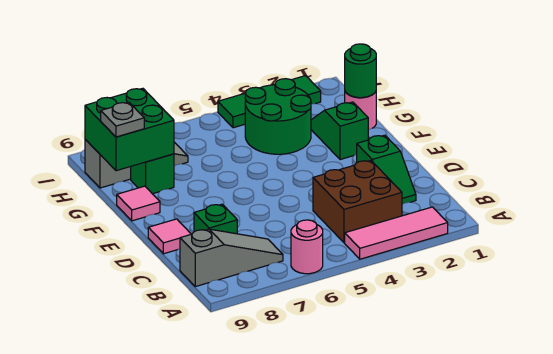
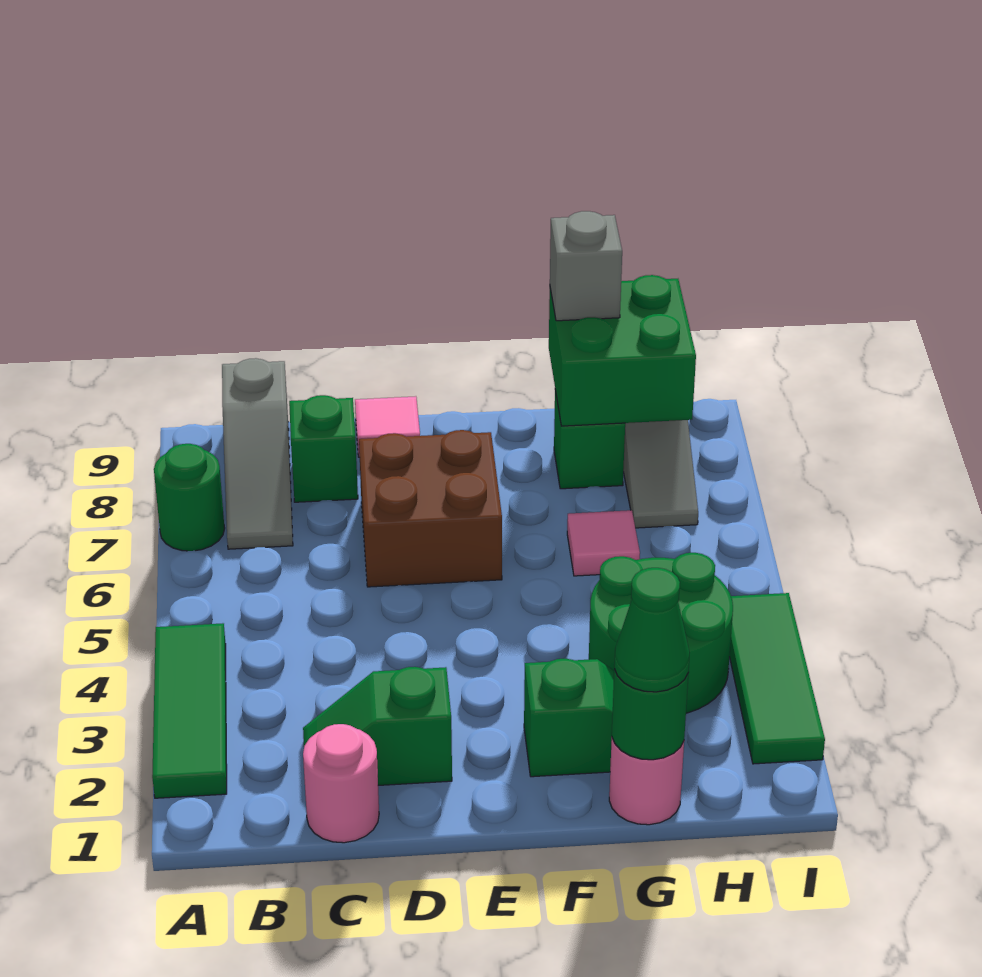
pink tile A2:A4 level 1 -> green tile A2:A4 level 1
pink round brick A6 level 1 -> pink round brick C1 level 1
none -> green round brick A7 level 1
brown brick B3:C4 level 1 -> brown brick D6:E7 level 1
pink tile F9 level 1 -> pink tile G6 level 1
none -> green cone G1 level 3
grey plate G9 level 3 -> grey brick G9 level 3

